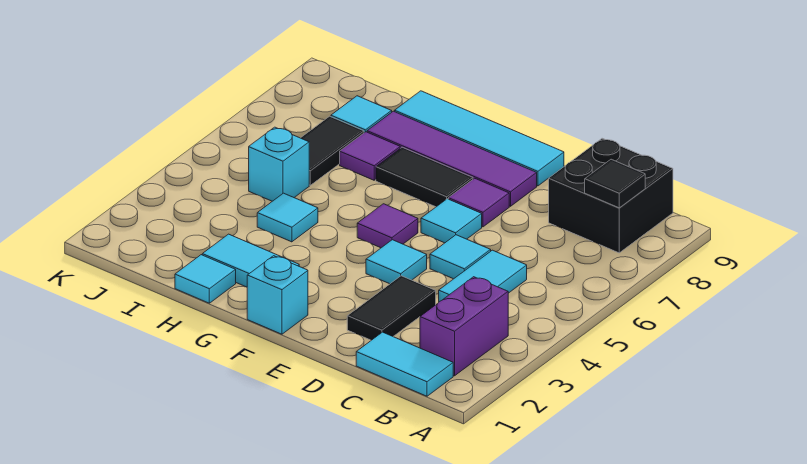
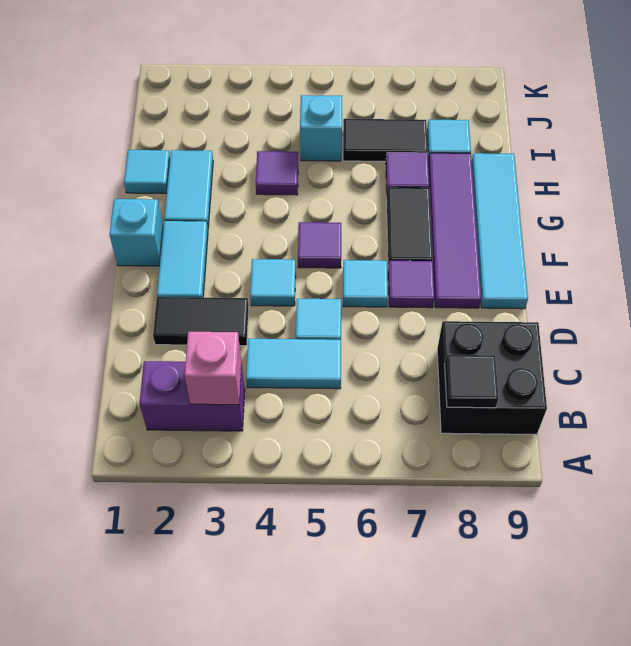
cyan tile B1:C1 level 1 -> cyan tile E2:F2 level 1
none -> pink brick B3 level 2
cyan tile H4 level 1 -> purple tile H4 level 1

